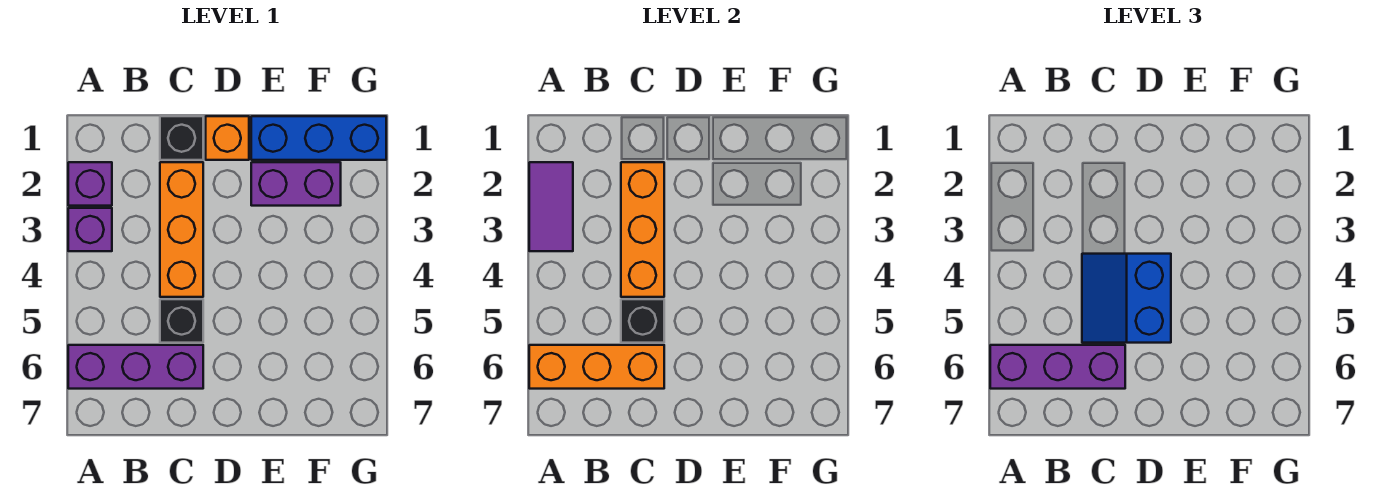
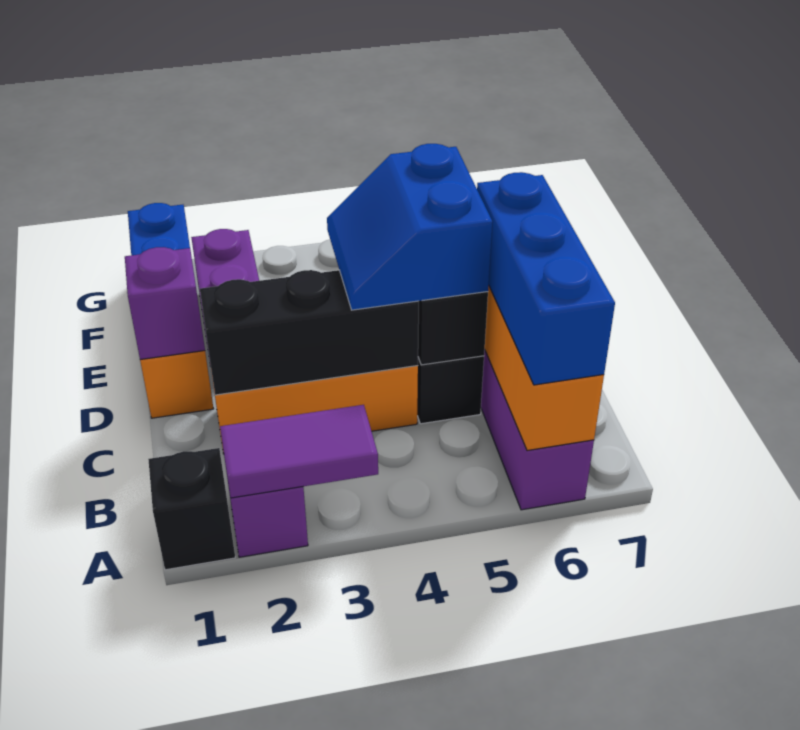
purple brick A3 level 1 -> purple brick D1 level 2
purple brick A6:C6 level 3 -> blue brick A6:C6 level 3
black brick C1 level 1 -> black brick A1 level 1
orange brick C2:C4 level 2 -> black brick C2:C4 level 2
blue slope C4:D5 level 3 top D -> blue slope C4:D5 level 3 top 5

